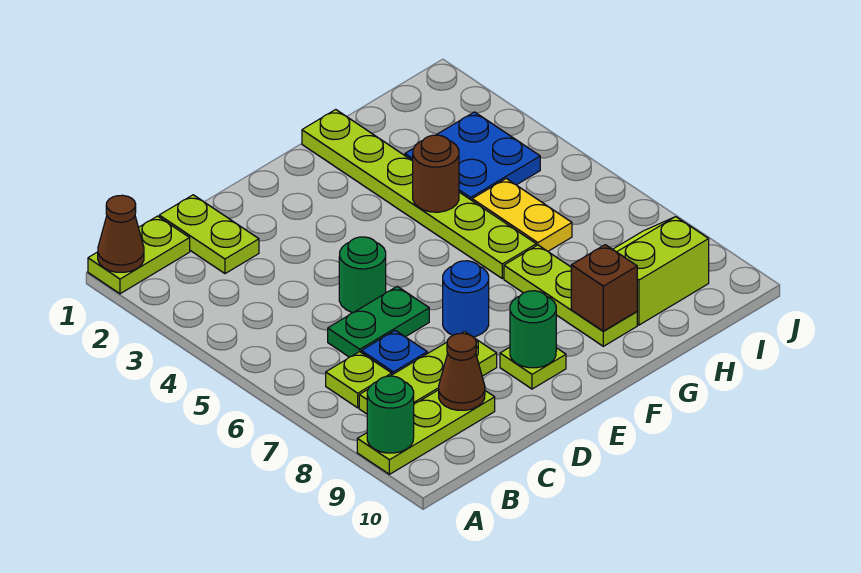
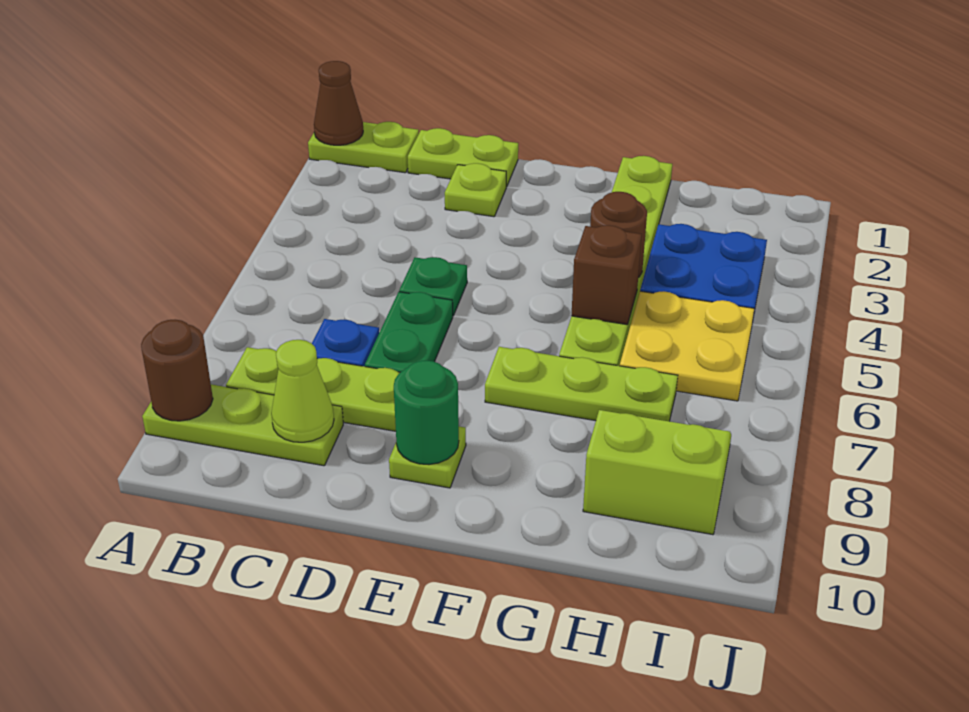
green round brick A9 level 2 -> brown round brick A9 level 2
lime plate B7 level 1 -> lime plate D2 level 1
lime plate C1:C2 level 1 -> lime plate C1:D1 level 1
green plate C6:D6 level 1 -> green plate D6:D7 level 1
brown cone C9 level 2 -> lime cone C9 level 2
green round brick D5 level 1 -> green plate D5 level 1
blue round brick E7 level 1 -> none
lime plate G7:G9 level 1 -> lime plate F7:H7 level 1
brown brick G9 level 2 -> brown brick G5 level 2
yellow plate H5:H6 level 1 -> yellow plate H5:I6 level 1

